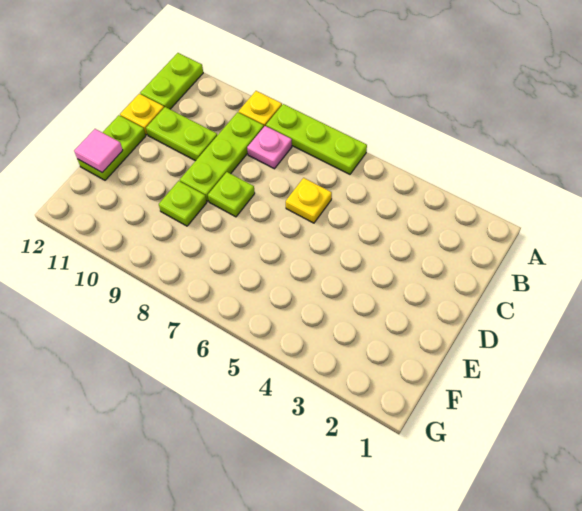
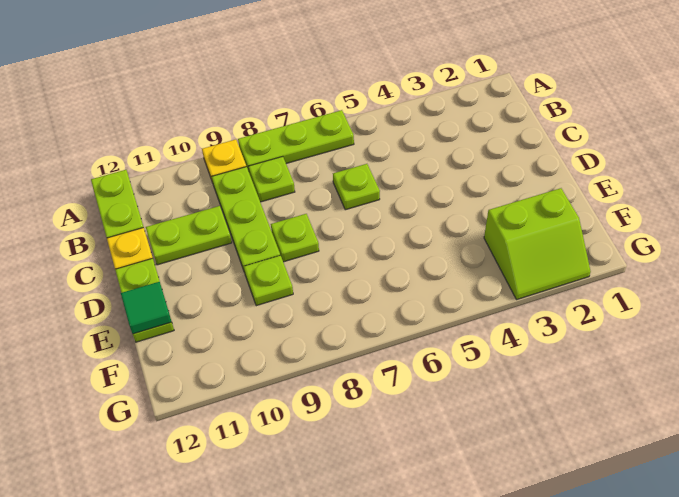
pink plate B8 level 1 -> lime plate B8 level 1
yellow plate C6 level 1 -> lime plate C6 level 1
pink tile E12 level 2 -> green tile E12 level 2
none -> lime slope F2:G3 level 1 top F

